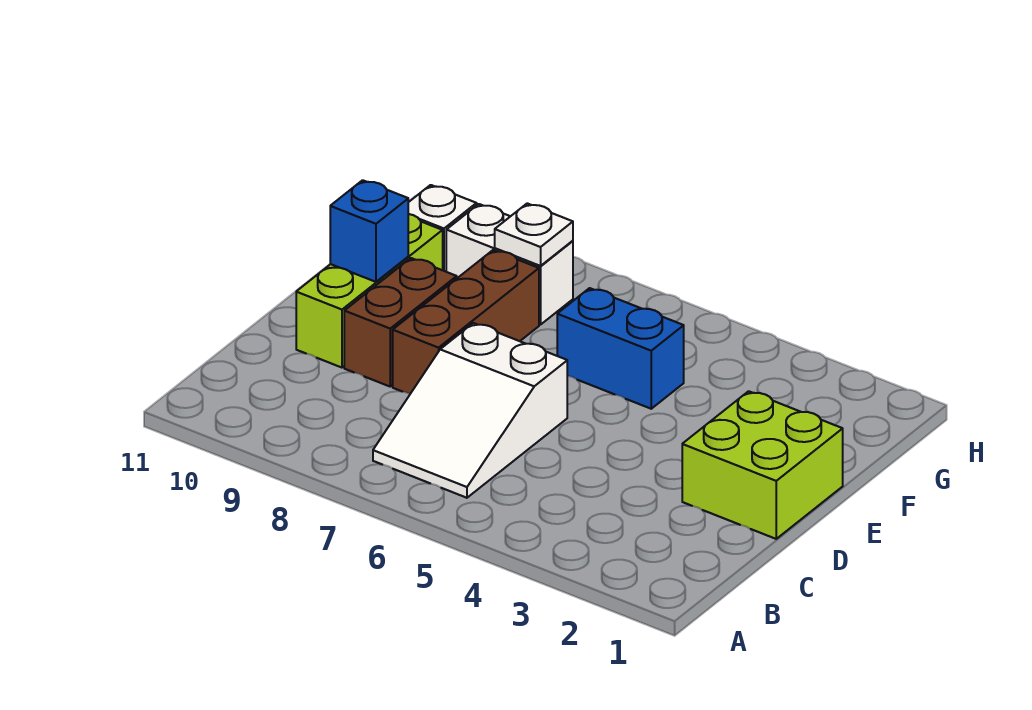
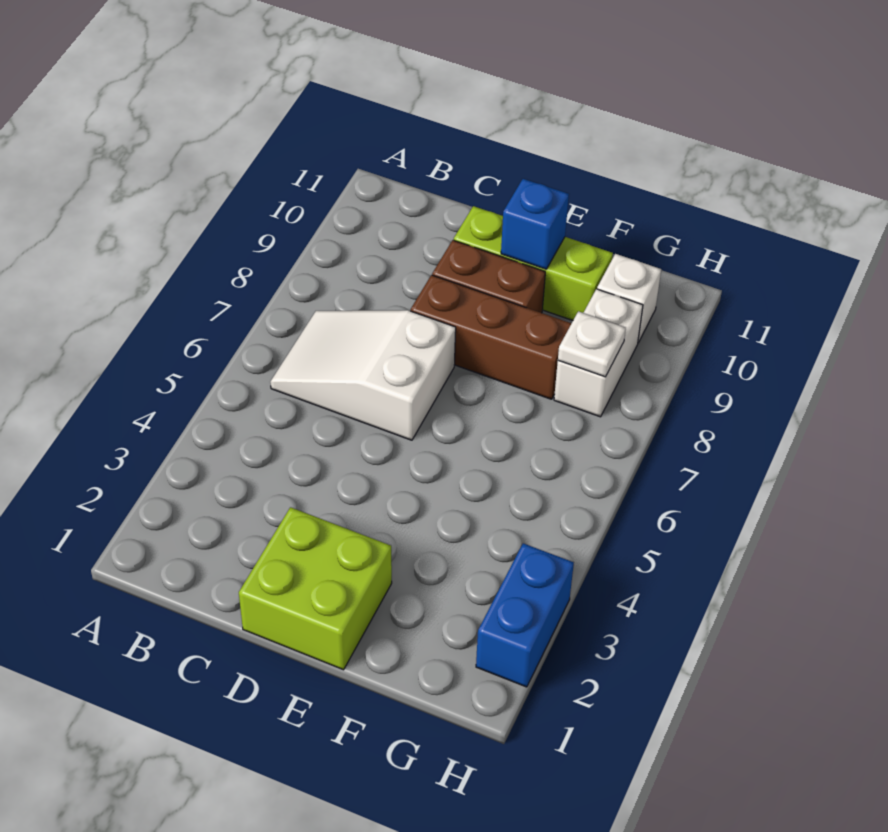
blue brick F5:F6 level 1 -> blue brick H2:H3 level 1

